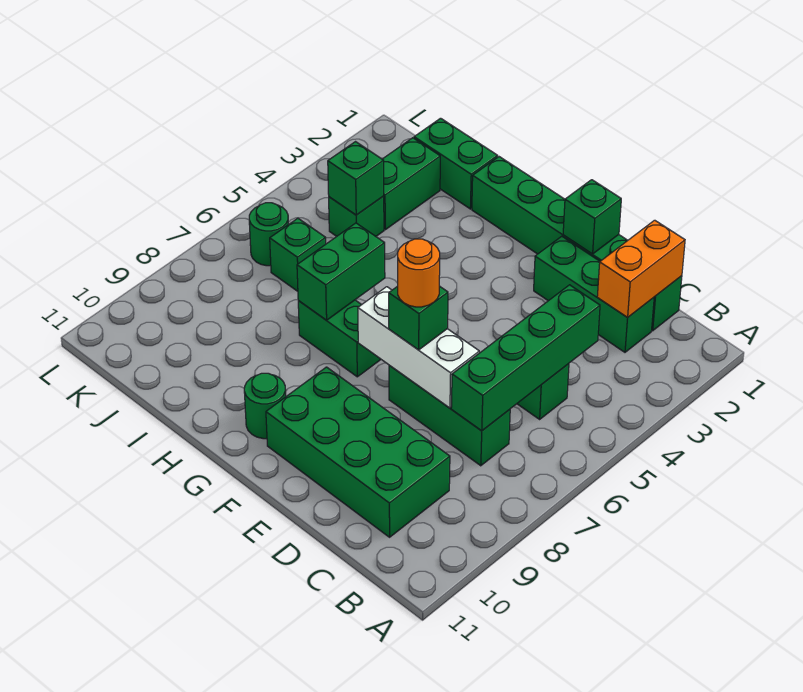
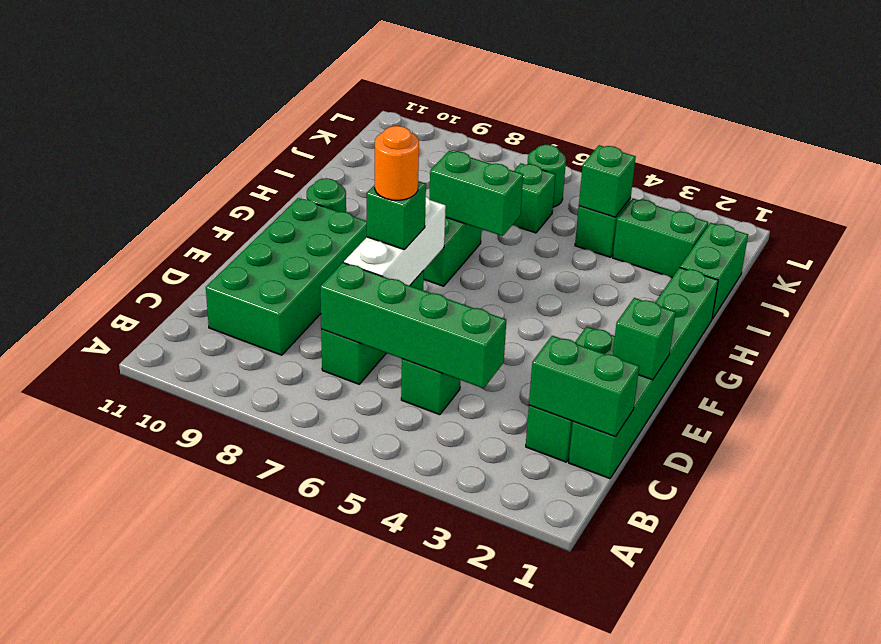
orange brick C1:C2 level 2 -> green brick C1:C2 level 2

